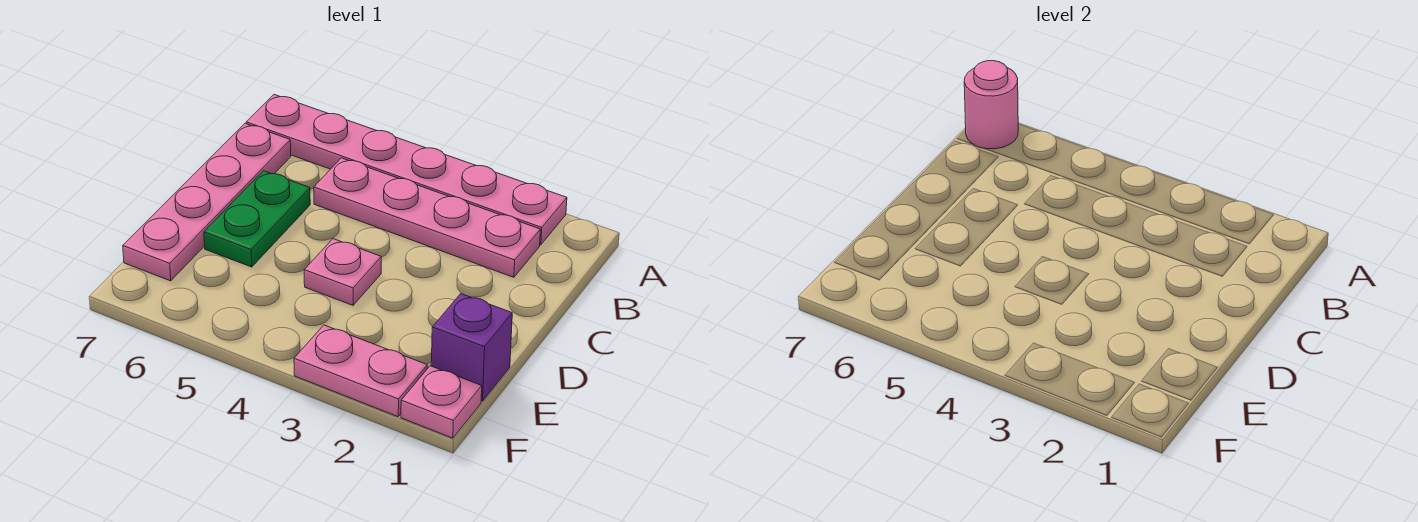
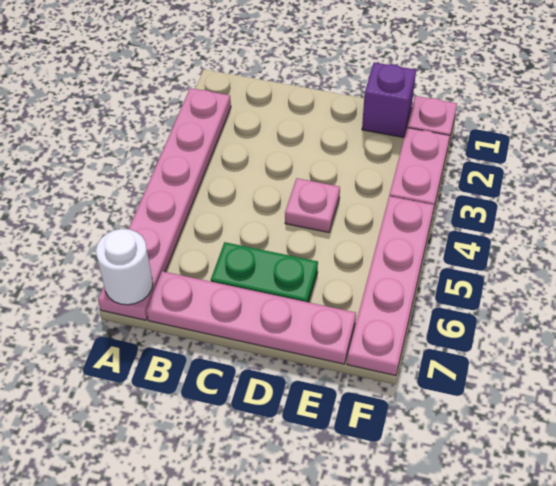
pink round brick A7 level 2 -> white round brick A7 level 2
pink plate B2:B5 level 1 -> pink plate F4:F7 level 1

